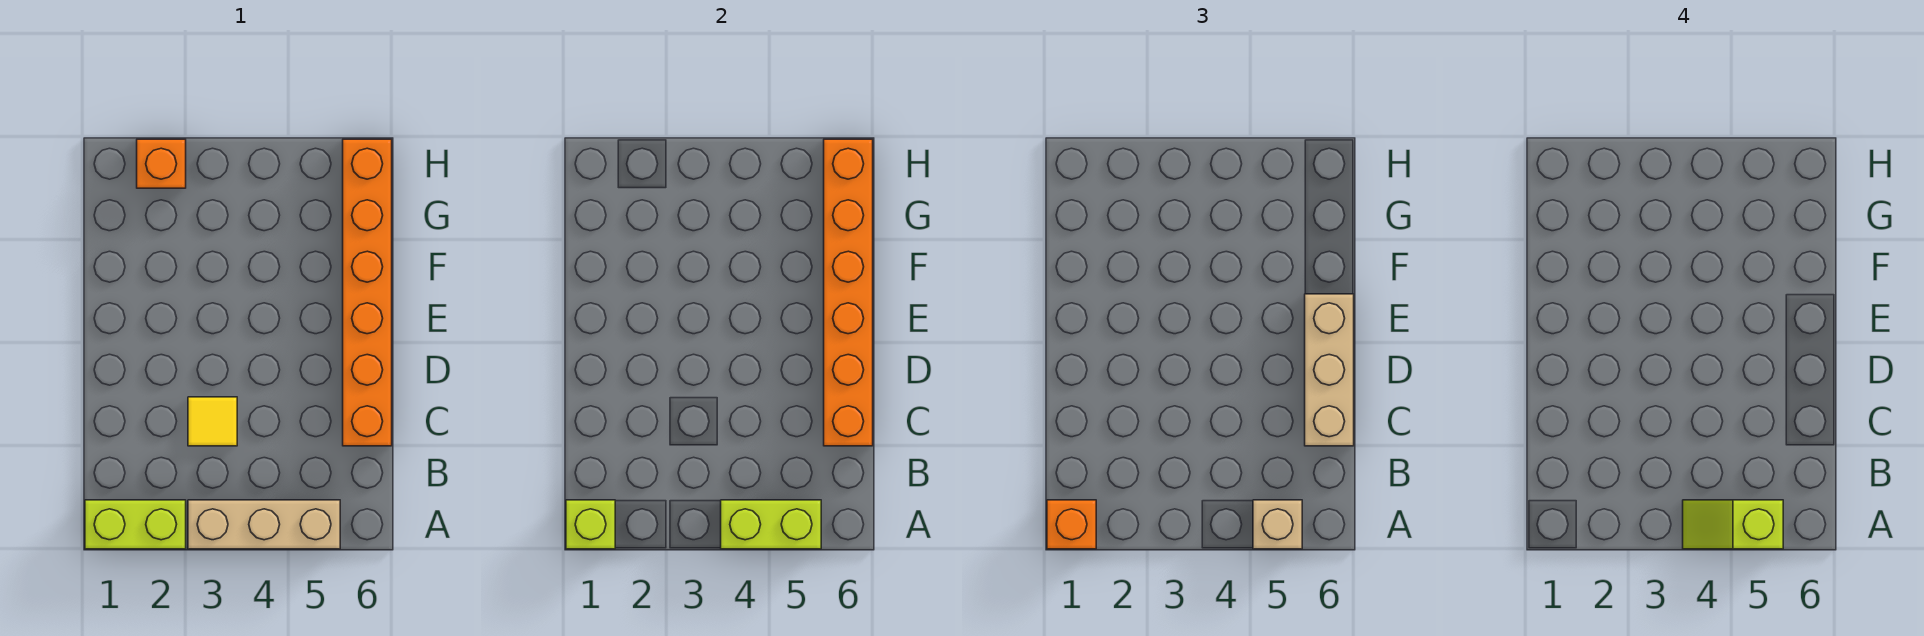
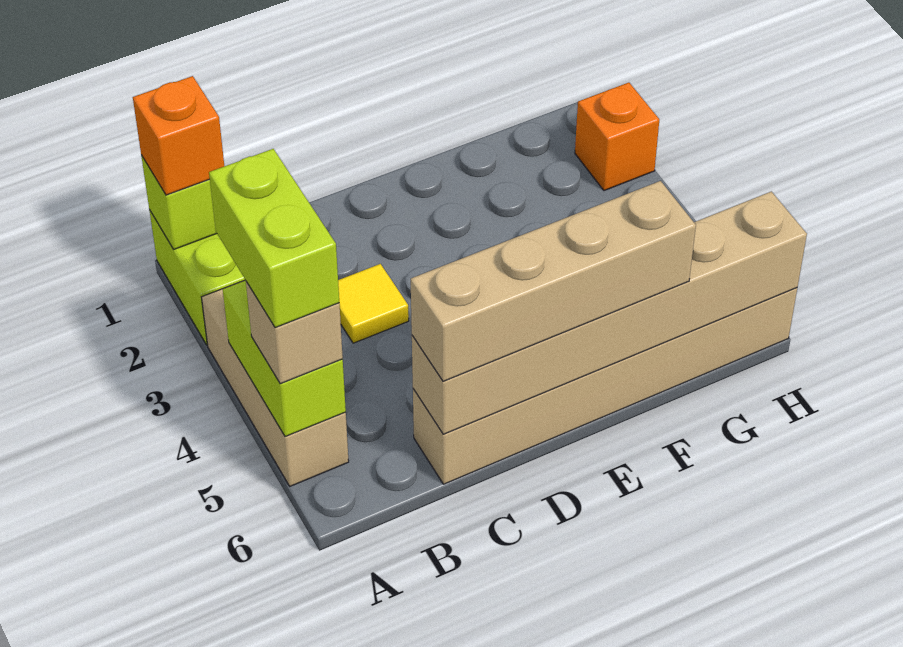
lime slope A4:A5 level 4 top 5 -> lime brick A4:A5 level 4
orange brick C6:H6 level 1 -> tan brick C6:H6 level 1
orange brick C6:H6 level 2 -> tan brick C6:H6 level 2
tan brick C6:E6 level 3 -> tan brick C6:F6 level 3

